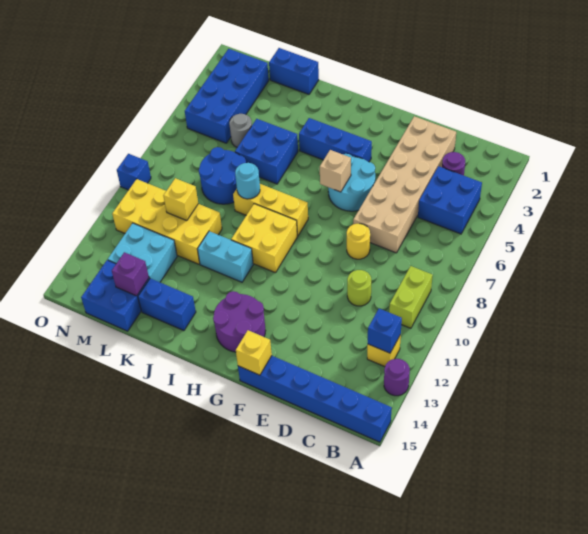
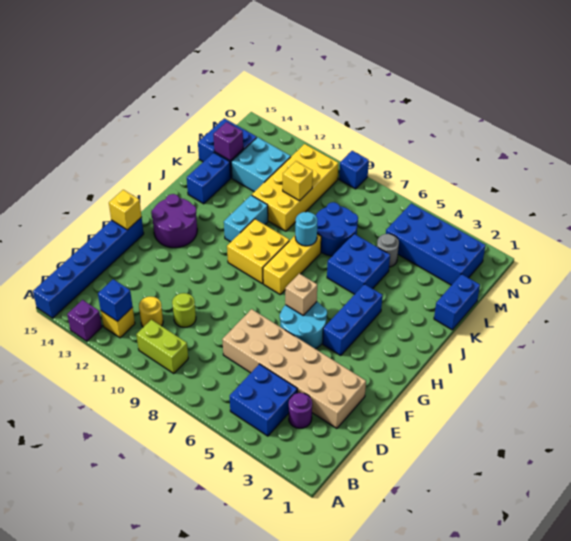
purple round brick A13 level 1 -> purple brick A13 level 1
yellow round brick E8 level 1 -> yellow round brick C11 level 1

